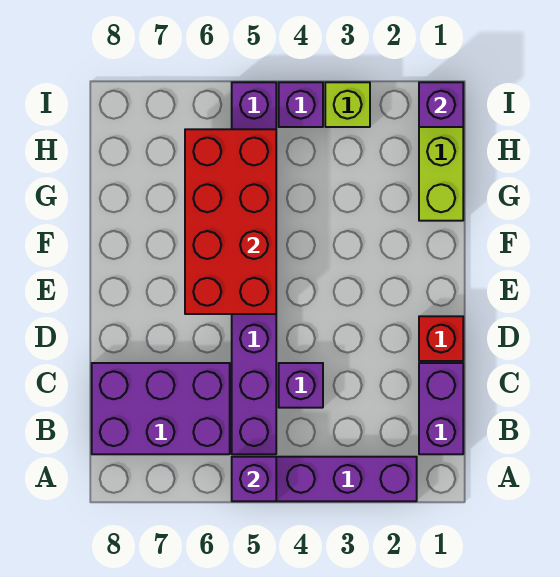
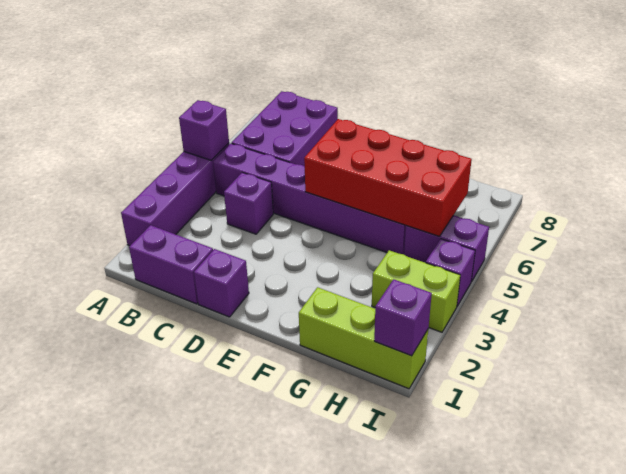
red brick D1 level 1 -> purple brick D1 level 1
lime brick I3 level 1 -> lime brick H3:I3 level 1

